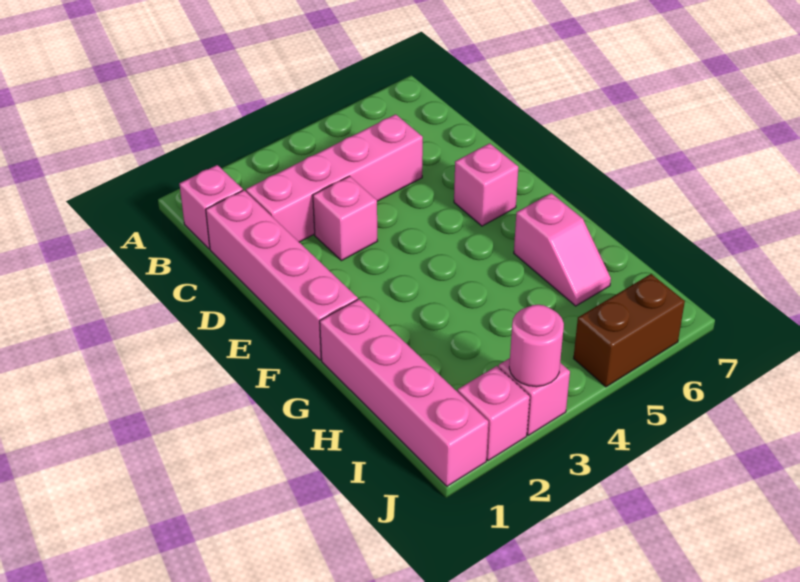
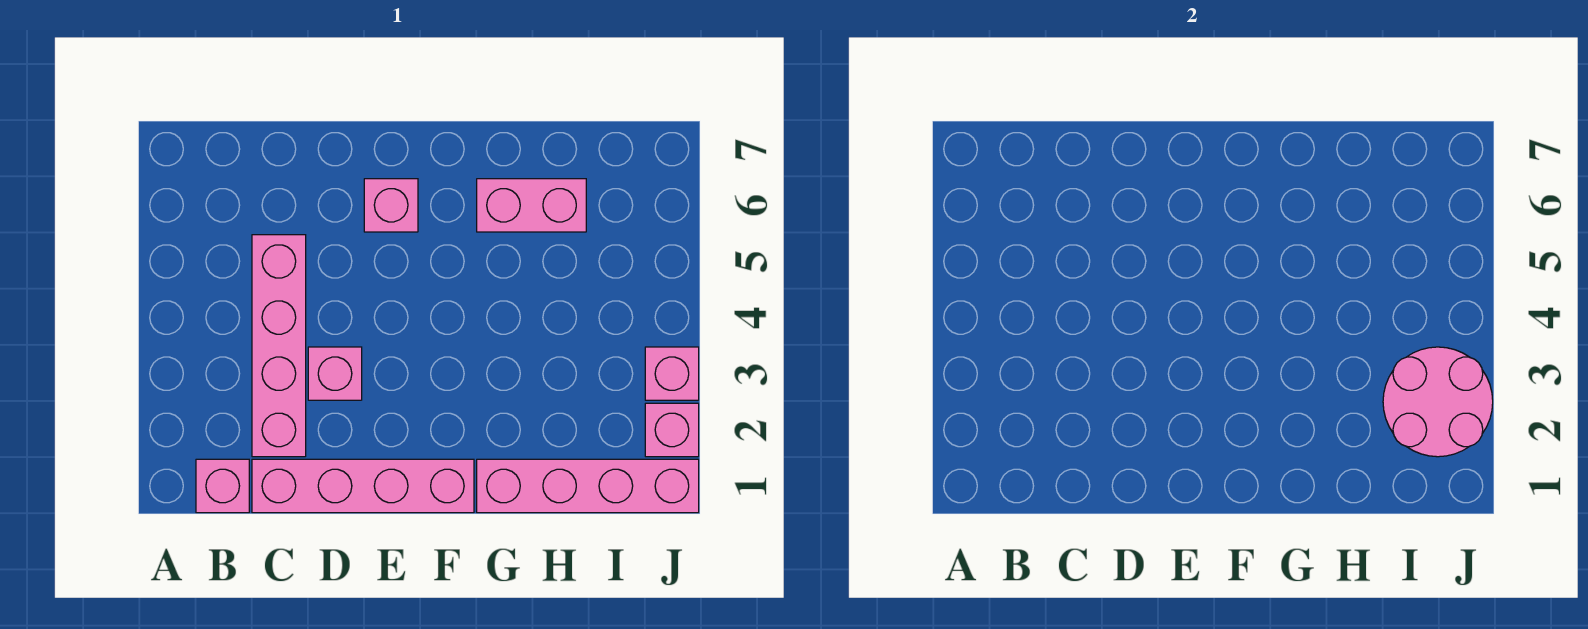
pink slope G6:H6 level 1 top G -> pink brick G6:H6 level 1
pink round brick J3 level 2 -> pink round brick I2:J3 level 2
brown brick J5:J6 level 1 -> none

